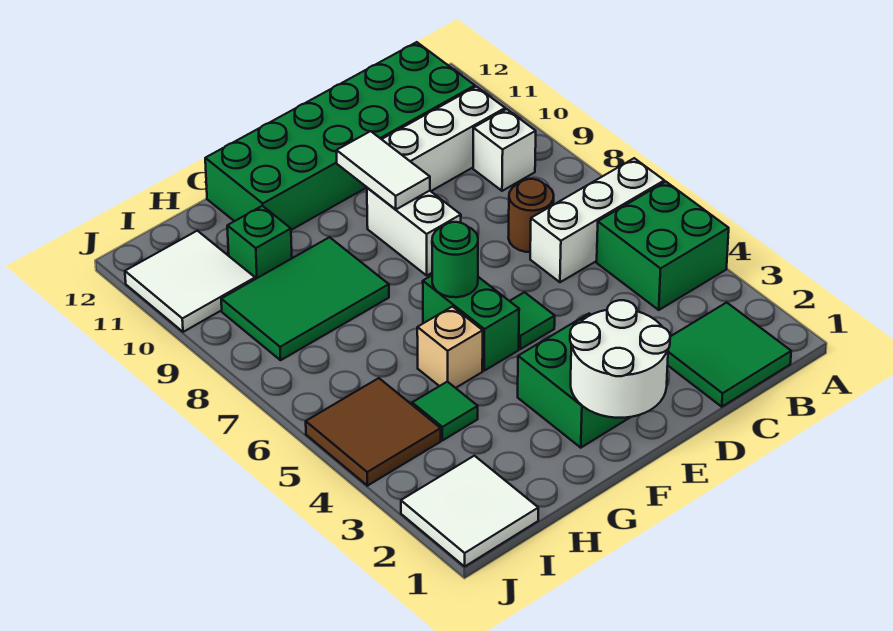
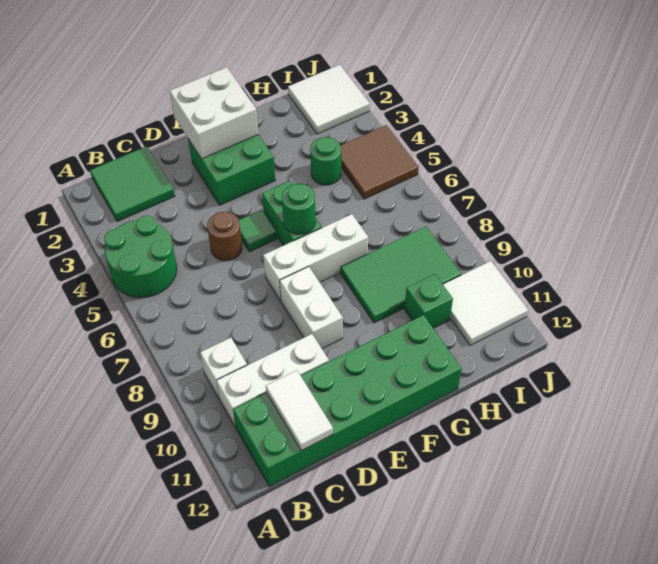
green brick A4:B5 level 1 -> green round brick A4:B5 level 1
white brick A6:C6 level 1 -> white brick E7:G7 level 1
brown round brick C7 level 1 -> brown round brick D5 level 1
white round brick E1:F2 level 2 -> white brick E1:F2 level 2
white tile E9:E10 level 2 -> white tile C11:C12 level 2
tan brick G5 level 1 -> none
green tile H4 level 1 -> green round brick H4 level 1

